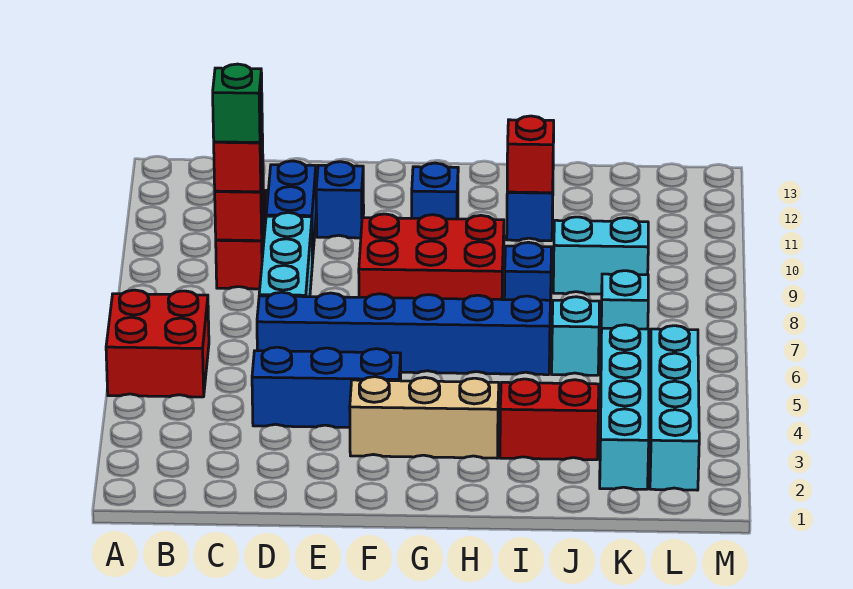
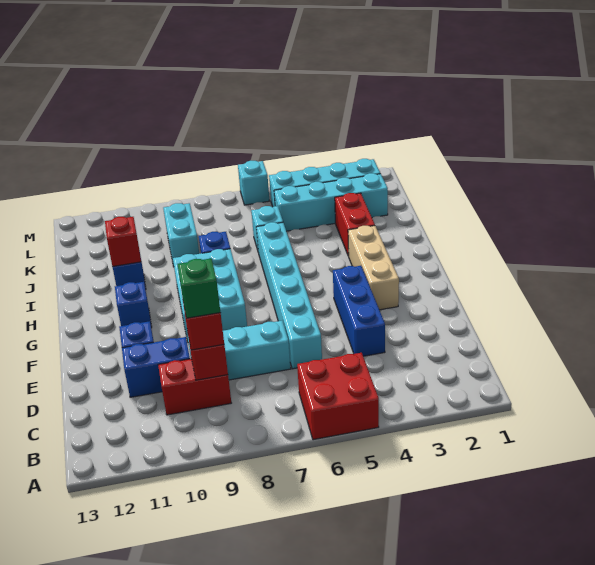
blue brick D6:I6 level 1 -> cyan brick D6:I6 level 1
red brick F8:H9 level 1 -> cyan brick F8:H9 level 1
cyan brick K7 level 1 -> cyan brick M6 level 1

